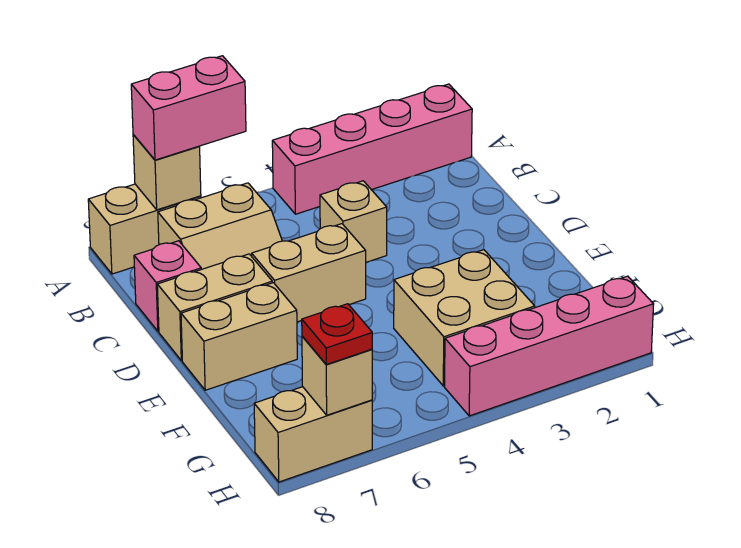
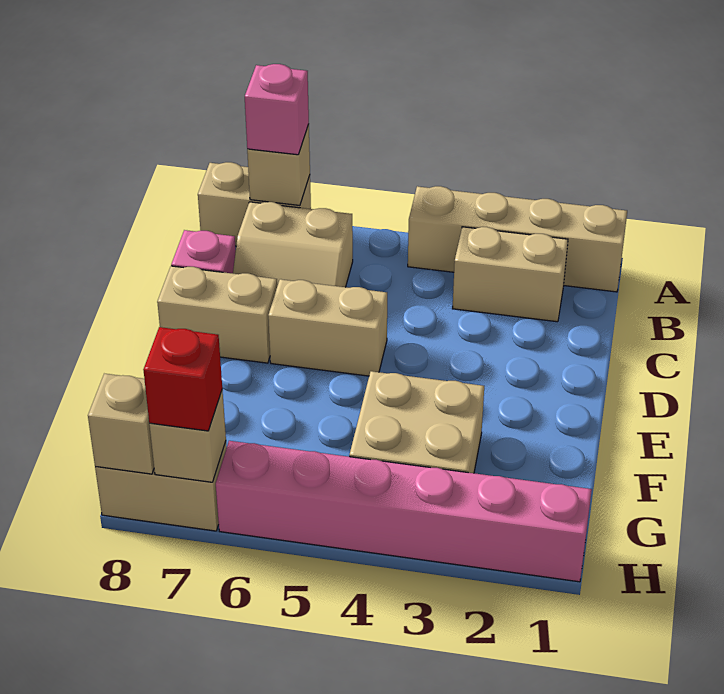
pink brick A1:A4 level 1 -> tan brick A1:A4 level 1
pink brick A6:A7 level 3 -> pink brick A7 level 3
tan brick C4 level 1 -> tan brick H8 level 2
tan brick E7:E8 level 1 -> tan brick B2:B3 level 1
pink brick H1:H4 level 1 -> pink brick H1:H6 level 1
red plate H7 level 3 -> red brick H7 level 3

